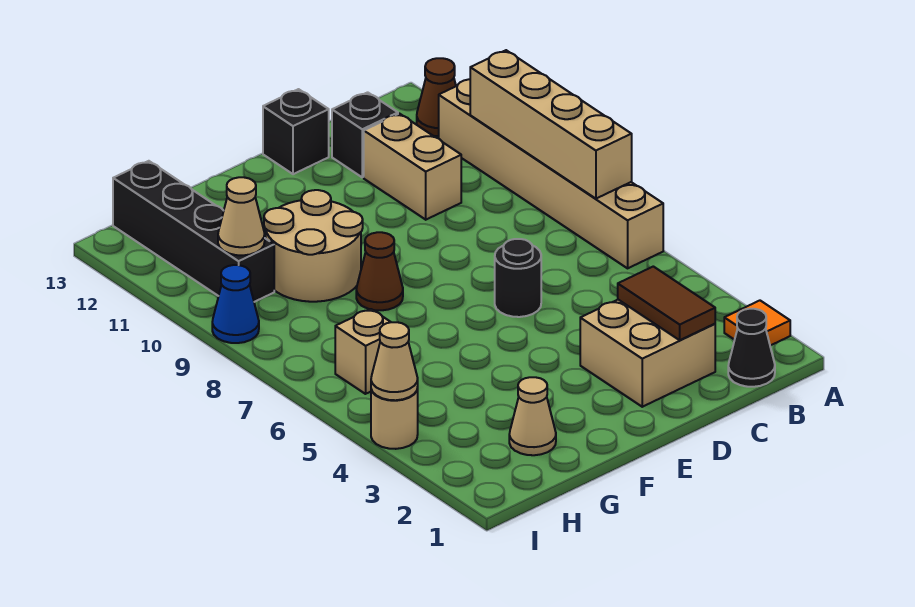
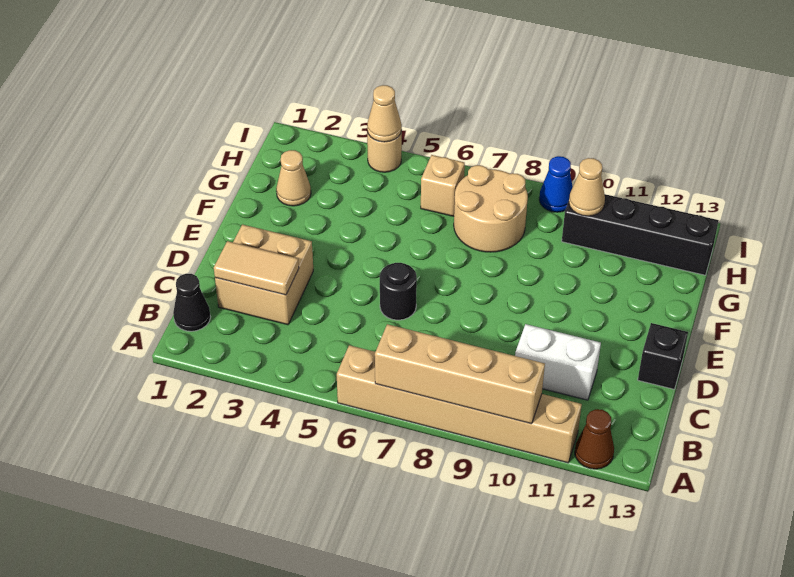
orange tile A2 level 1 -> none
brown tile C2:C3 level 2 -> tan tile C2:C3 level 2
tan brick C10:C11 level 1 -> white brick C10:C11 level 1
black brick C12 level 1 -> none
brown cone F8 level 1 -> none
tan round brick F9:G10 level 1 -> tan round brick G7:H8 level 1

